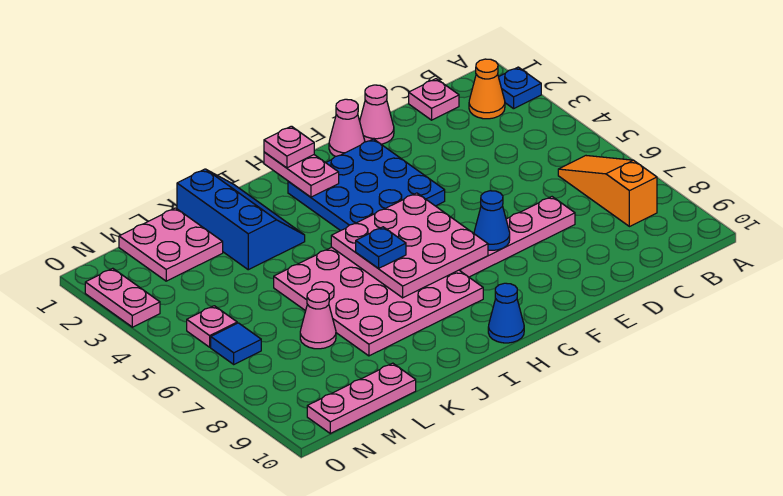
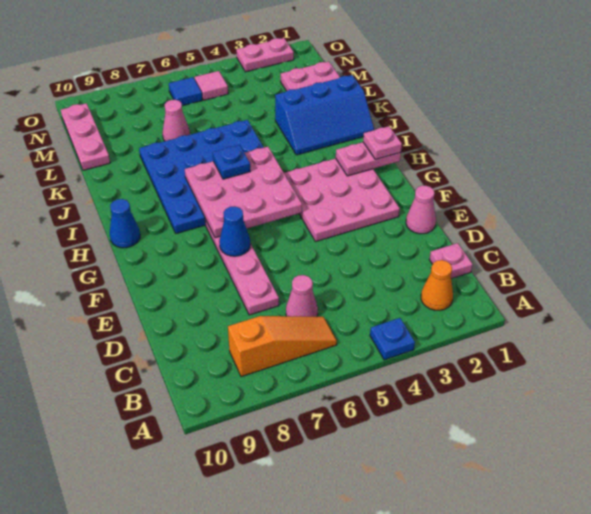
blue plate A2 level 1 -> blue plate A4 level 1
pink cone F1 level 1 -> pink cone C6 level 1
blue plate F2:H4 level 1 -> pink plate F2:H4 level 1
pink plate H5:K8 level 1 -> blue plate H5:K8 level 1
pink plate N5 level 1 -> pink tile N5 level 1

